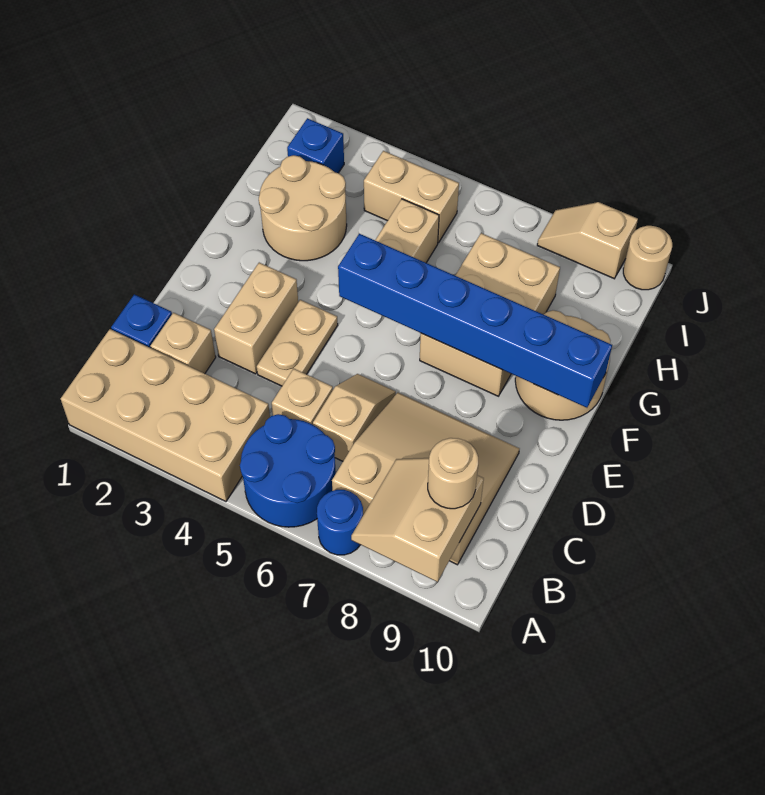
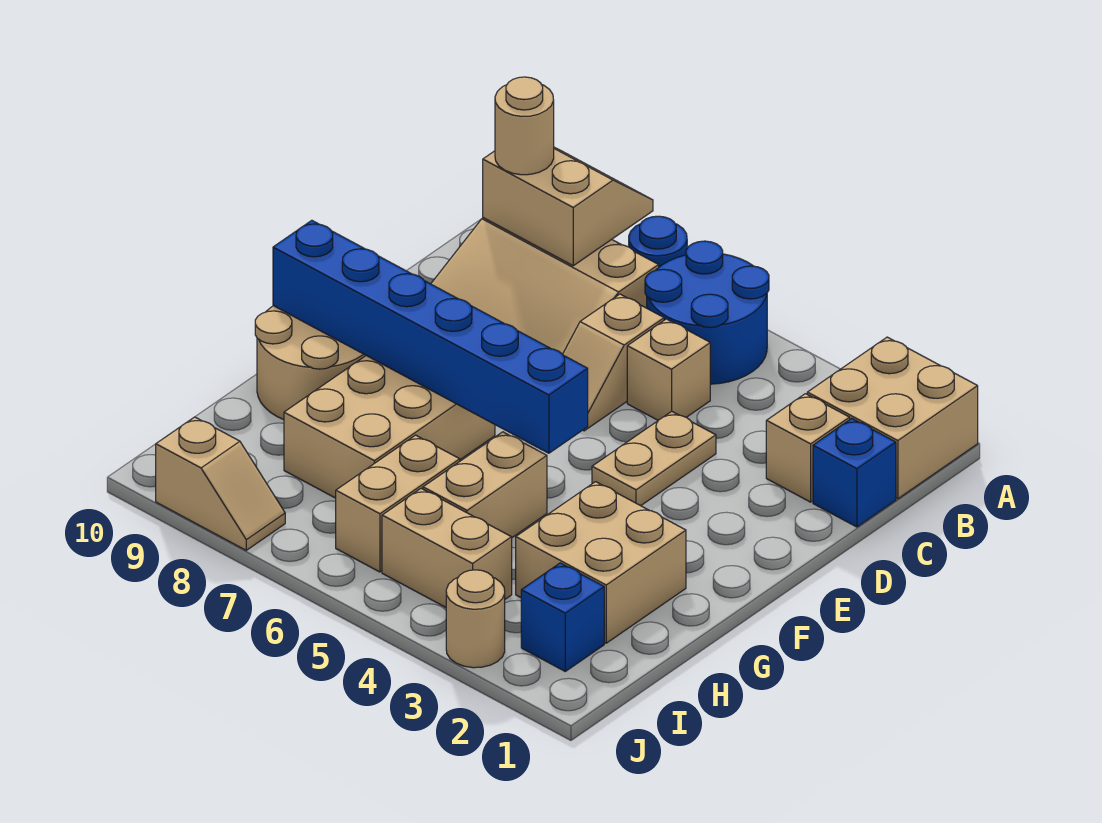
tan brick A1:B4 level 1 -> tan brick A1:B2 level 1
tan slope A8:B9 level 2 top 9 -> tan slope A8:B9 level 2 top B
tan brick D3:E3 level 1 -> tan brick H6:I6 level 1
tan round brick G2:H3 level 1 -> tan brick G2:H3 level 1
tan round brick J10 level 1 -> tan round brick J3 level 1

